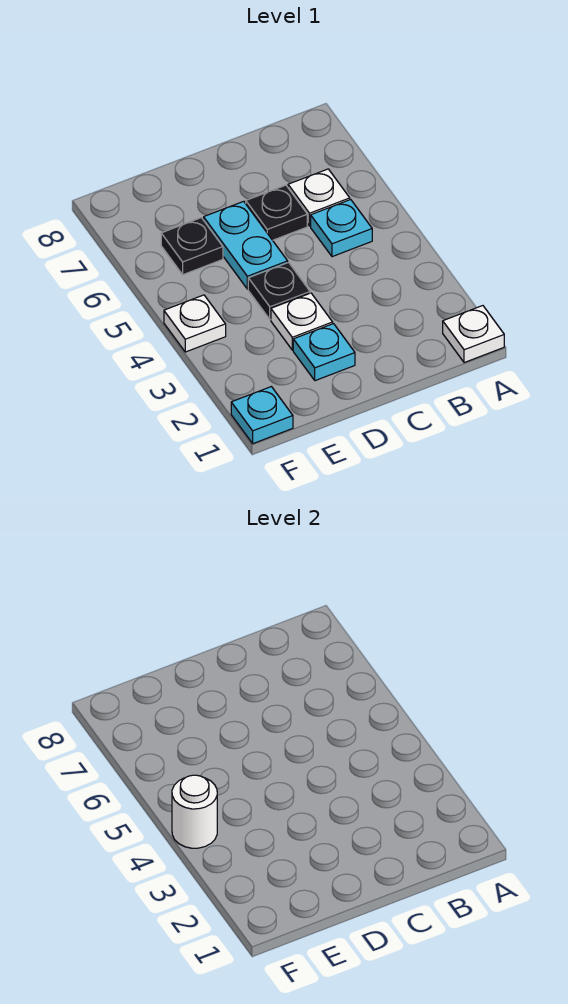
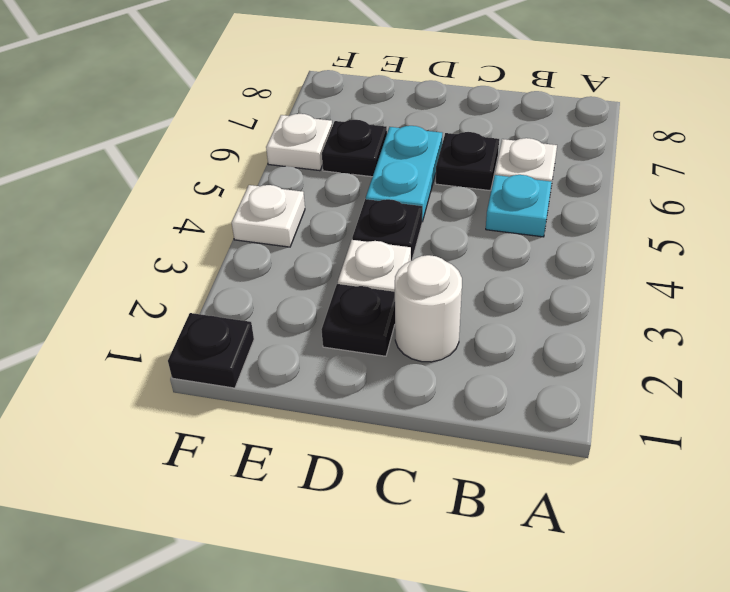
white plate A1 level 1 -> white plate F6 level 1
cyan plate D2 level 1 -> black plate D2 level 1
cyan plate F1 level 1 -> black plate F1 level 1
white round brick F4 level 2 -> white round brick C2 level 1

